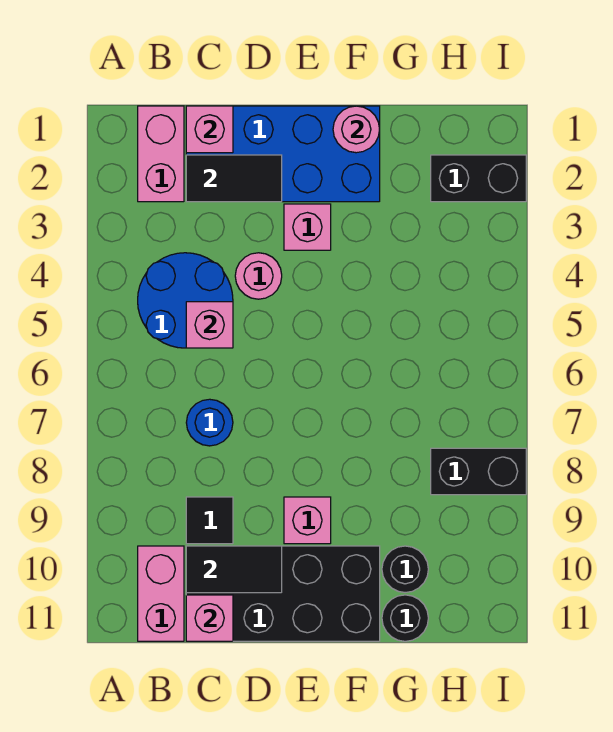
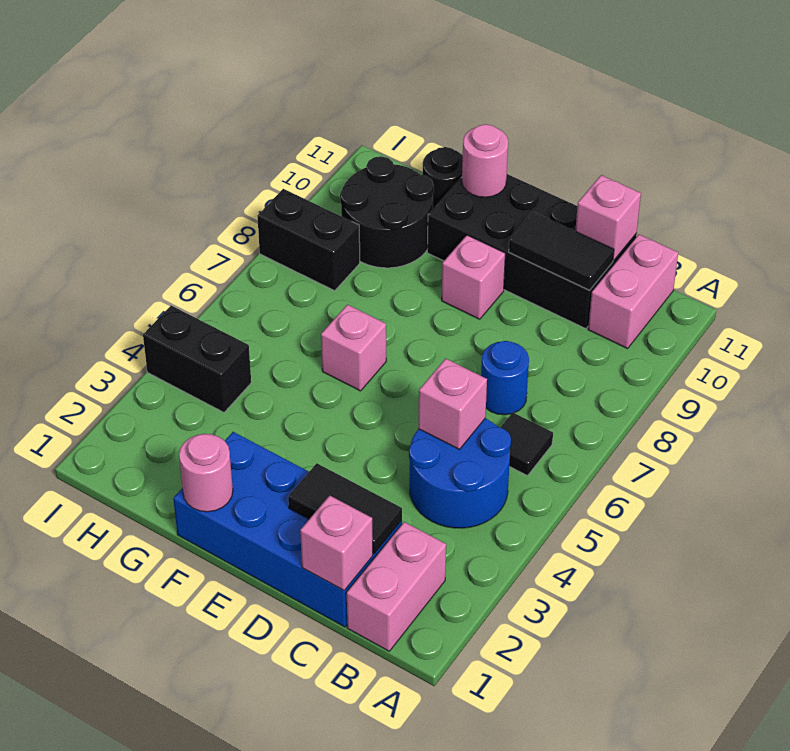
black tile C9 level 1 -> black tile B6 level 1
pink round brick D4 level 1 -> pink round brick F11 level 2
pink brick E3 level 1 -> pink brick F6 level 1
black round brick G10 level 1 -> black round brick G9:H10 level 1
black brick H2:I2 level 1 -> black brick H4:I4 level 1

